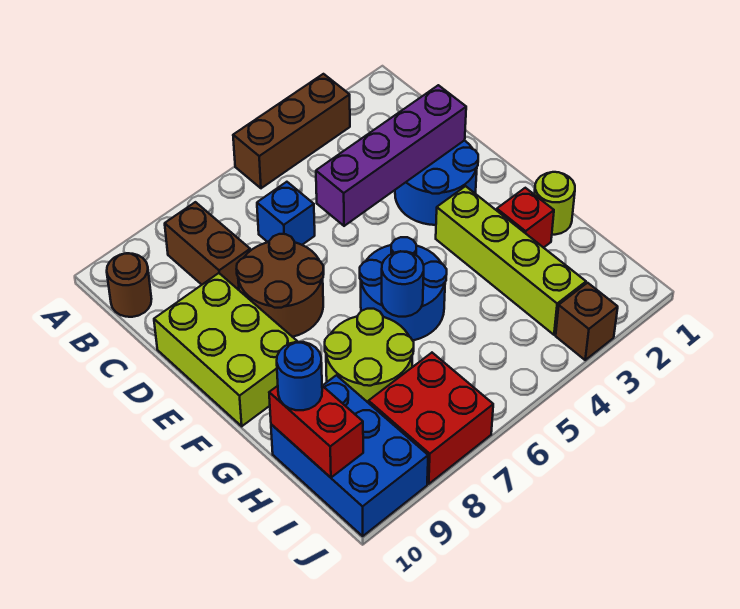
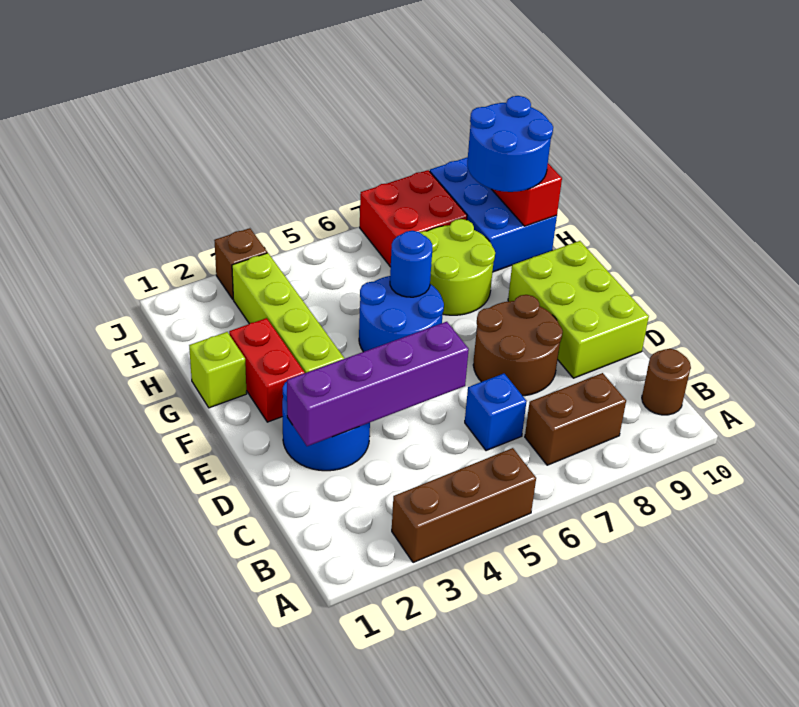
brown brick B8:C8 level 1 -> brown brick B7:B8 level 1
lime round brick G1 level 1 -> lime brick G1 level 1
red brick G2 level 1 -> red brick F2:G2 level 1
blue round brick H10 level 3 -> blue round brick H9:I10 level 3

